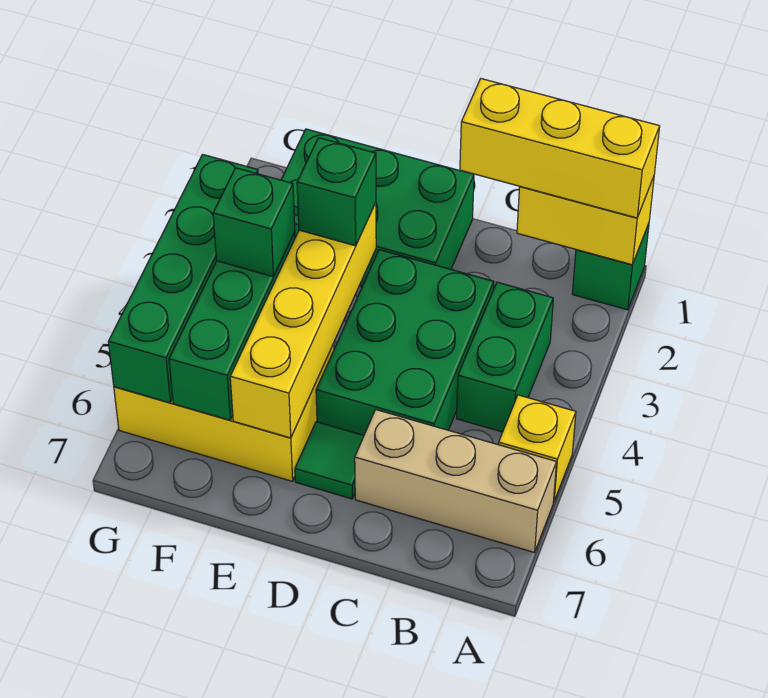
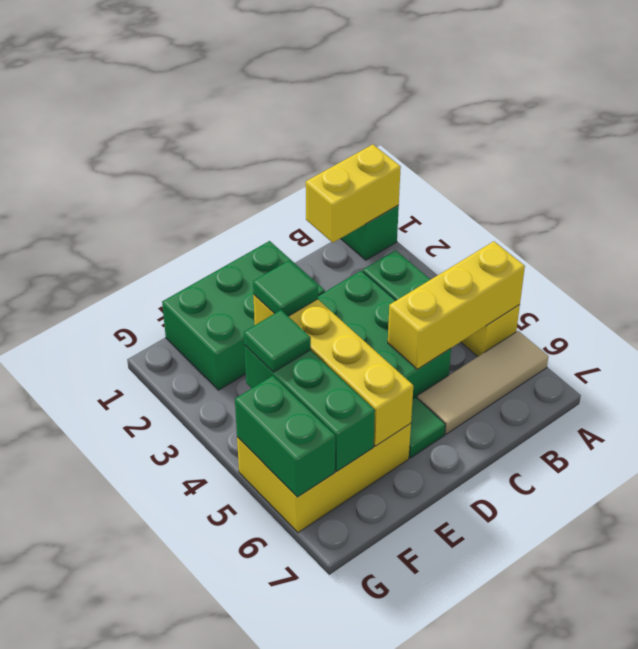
yellow brick A1:C1 level 3 -> yellow brick A5:C5 level 2
tan brick A6:C6 level 1 -> tan tile A6:C6 level 1
green brick E3 level 3 -> green tile E3 level 3
green brick F4 level 3 -> green tile F4 level 3
green brick G3:G6 level 2 -> green brick G5:G6 level 2

